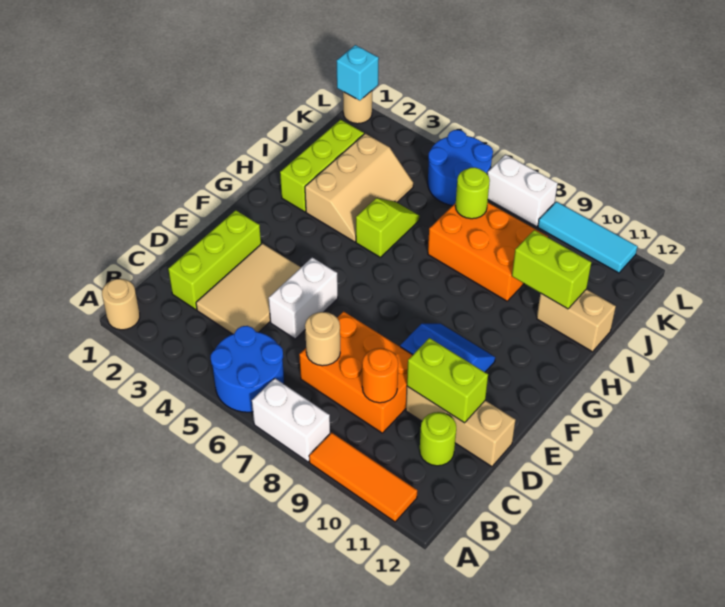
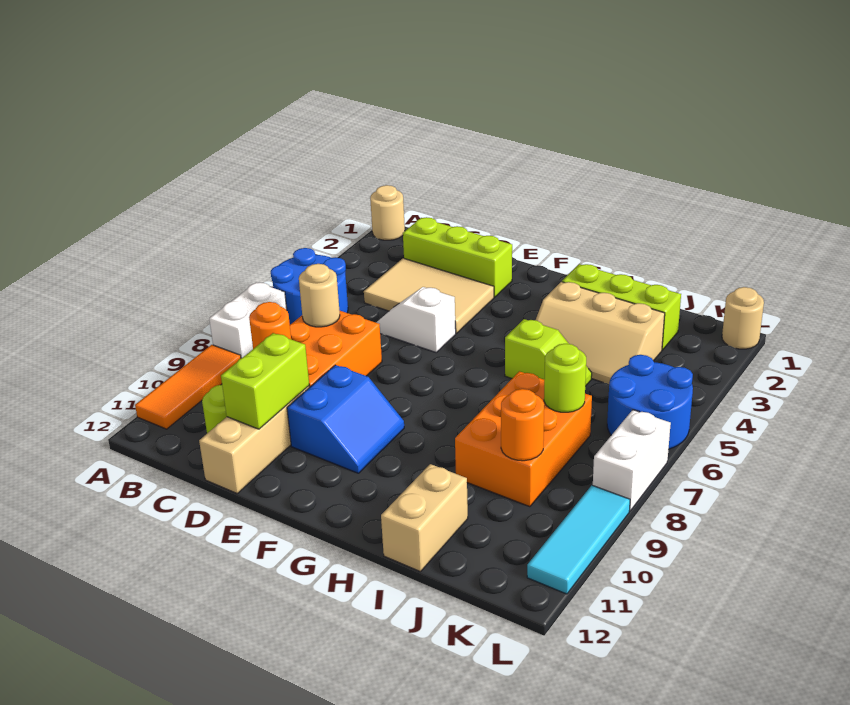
white brick D5:E5 level 1 -> white slope D5:E5 level 1 top E
lime brick I10:I11 level 2 -> none
none -> orange round brick J9 level 2
cyan brick L1 level 2 -> none

